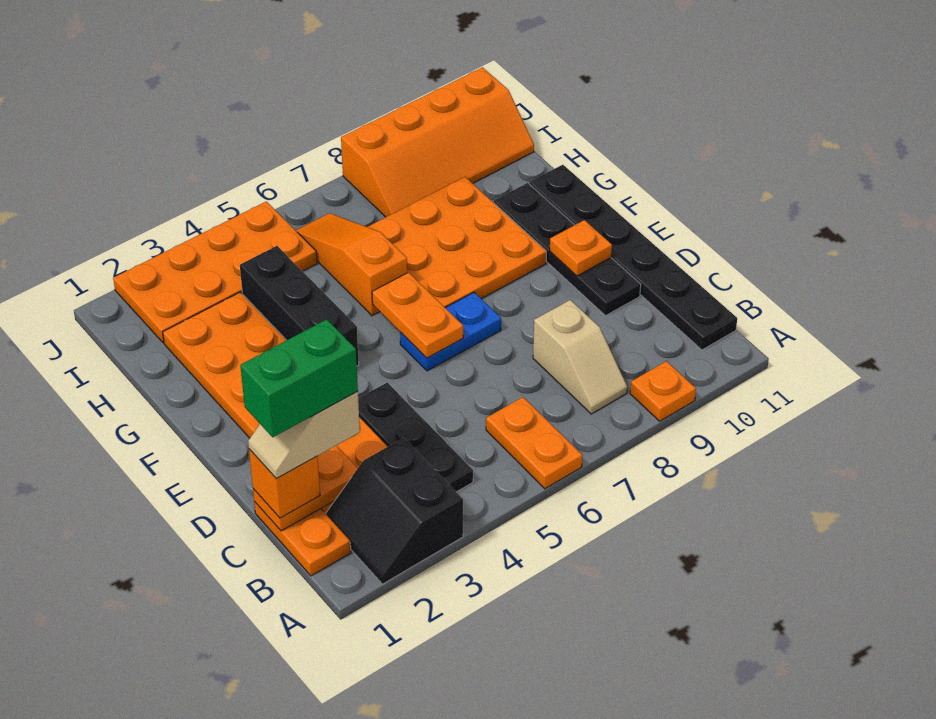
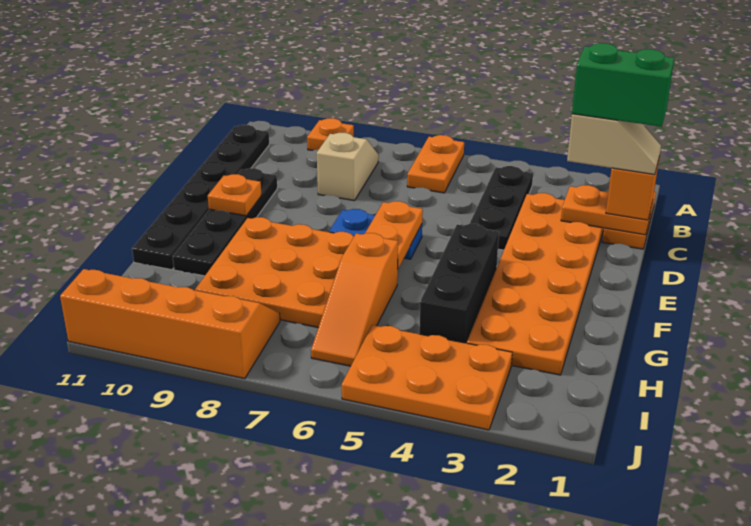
black slope A2:B3 level 1 top 3 -> none
orange plate I2:J5 level 1 -> orange plate I3:J5 level 1

